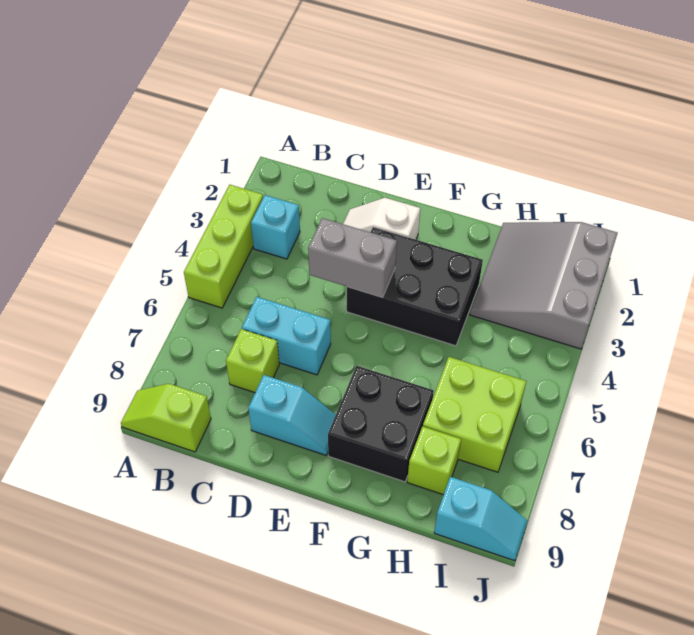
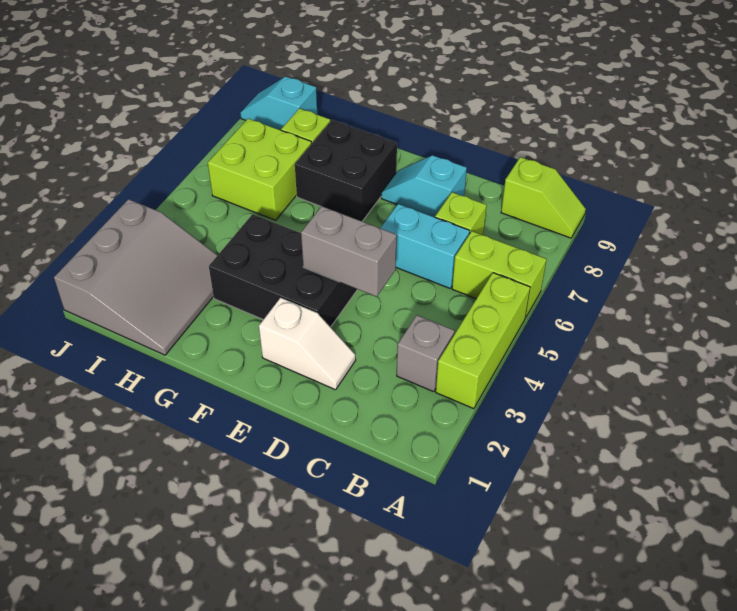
none -> lime brick A6:B6 level 1
cyan brick B3 level 1 -> grey brick B3 level 1

